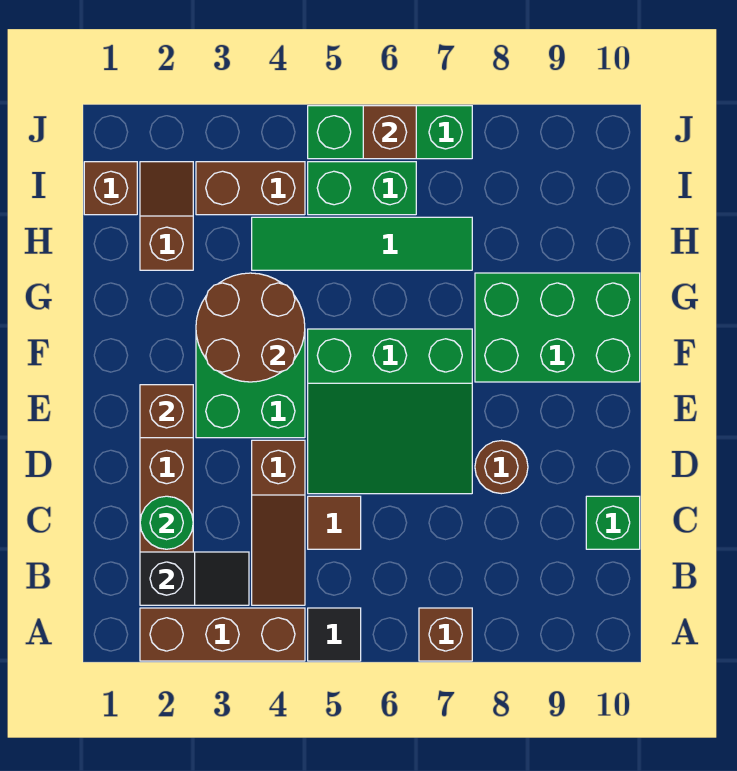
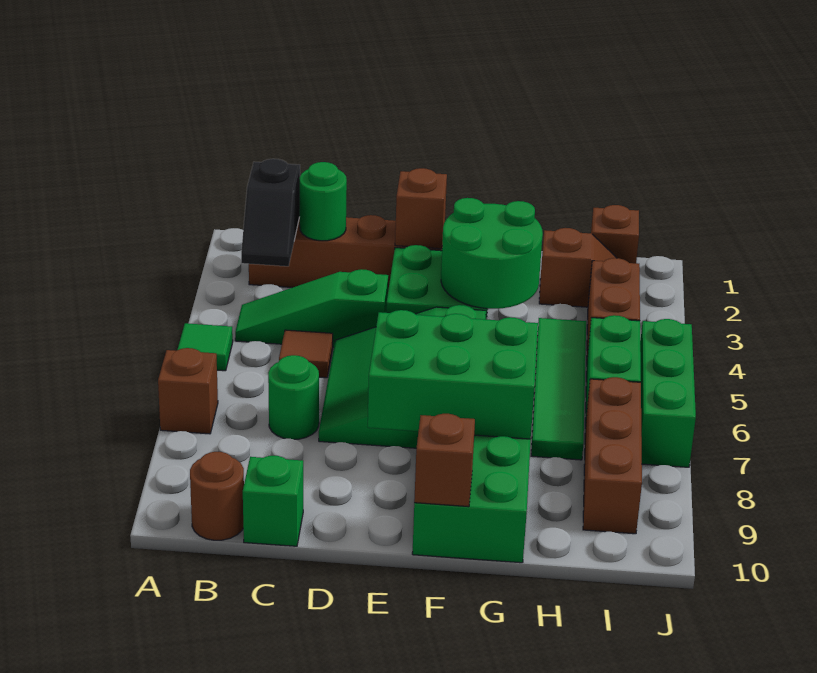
brown brick A2:A4 level 1 -> brown brick I7:I9 level 1
black tile A5 level 1 -> green tile A5 level 1
brown slope B4:D4 level 1 top D -> green slope B4:D4 level 1 top D
none -> green round brick C7 level 1
brown round brick D8 level 1 -> brown round brick B10 level 1
none -> green brick E7:G8 level 2
brown round brick F3:G4 level 2 -> green round brick F3:G4 level 2
brown brick J6 level 2 -> brown brick F10 level 2

